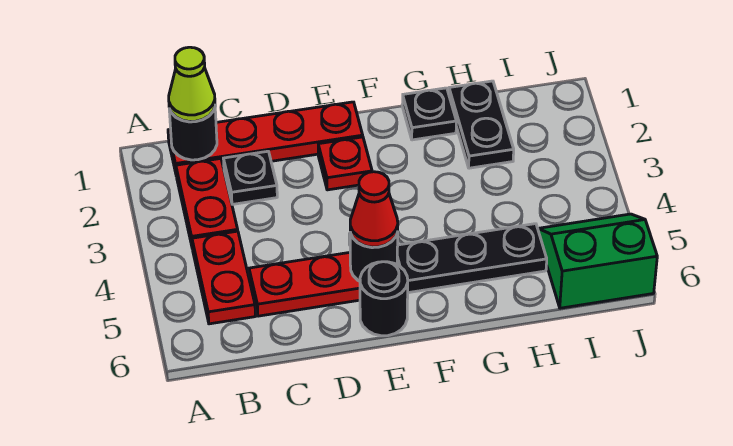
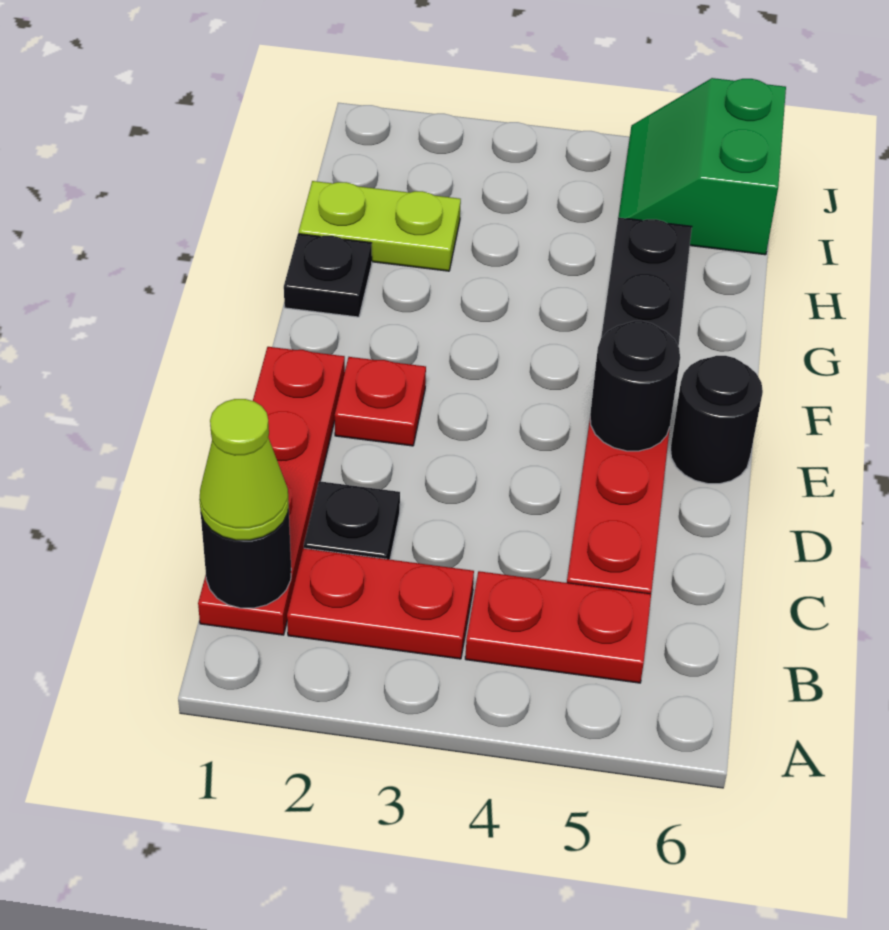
red cone E5 level 3 -> none
black plate H1:H2 level 1 -> lime plate H1:H2 level 1

